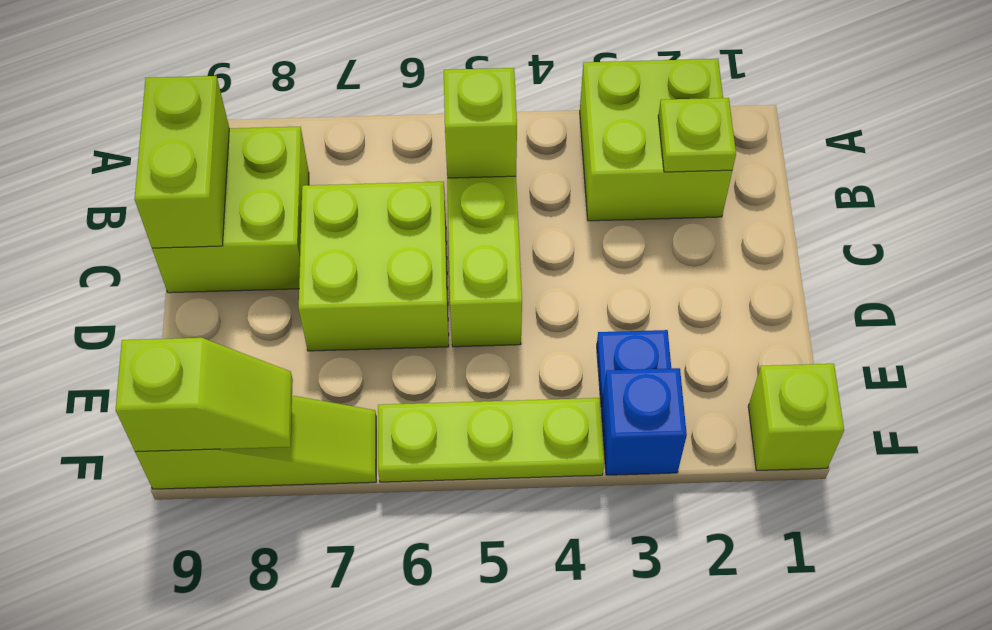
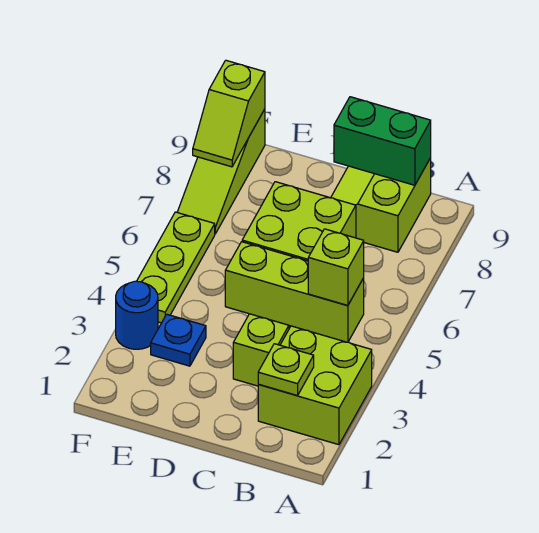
lime brick B8:C9 level 1 -> lime slope B8:C9 level 1 top B
lime brick B9:C9 level 2 -> green brick B9:C9 level 2
lime brick F1 level 1 -> lime brick C3 level 1
blue brick F3 level 1 -> blue round brick F3 level 1

